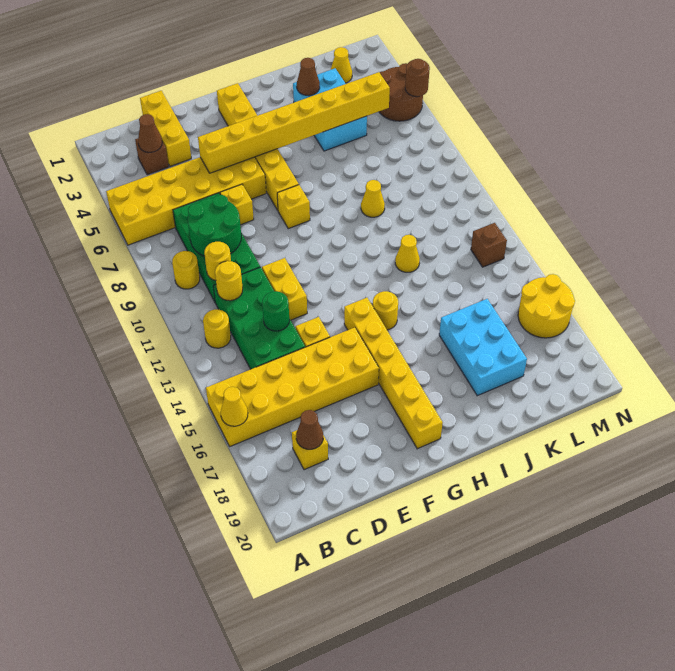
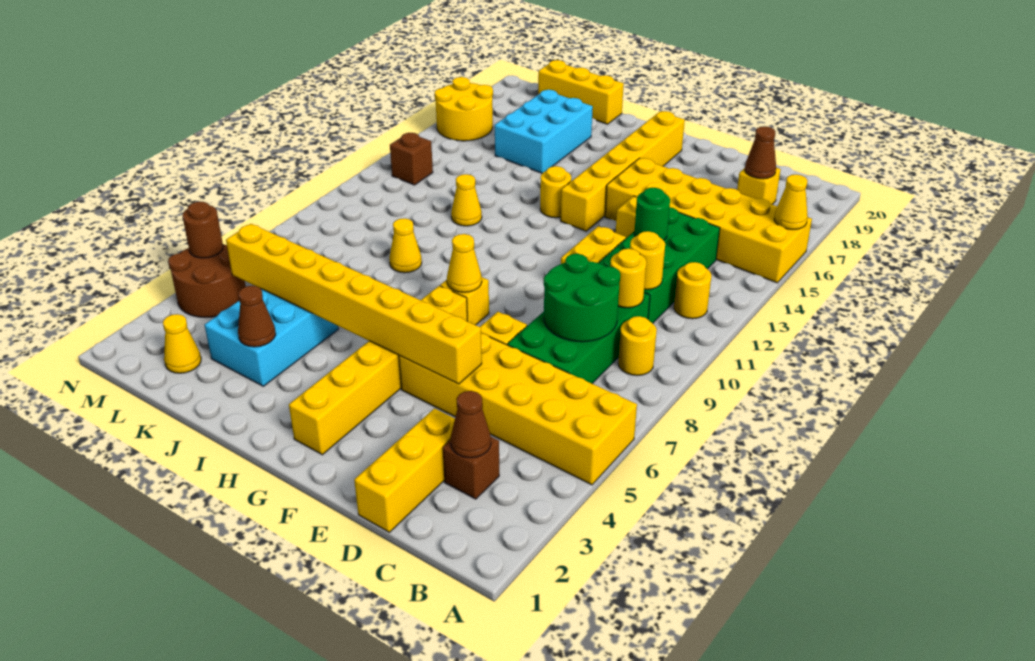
none -> yellow cone G8 level 2
none -> yellow brick J20:L20 level 1

